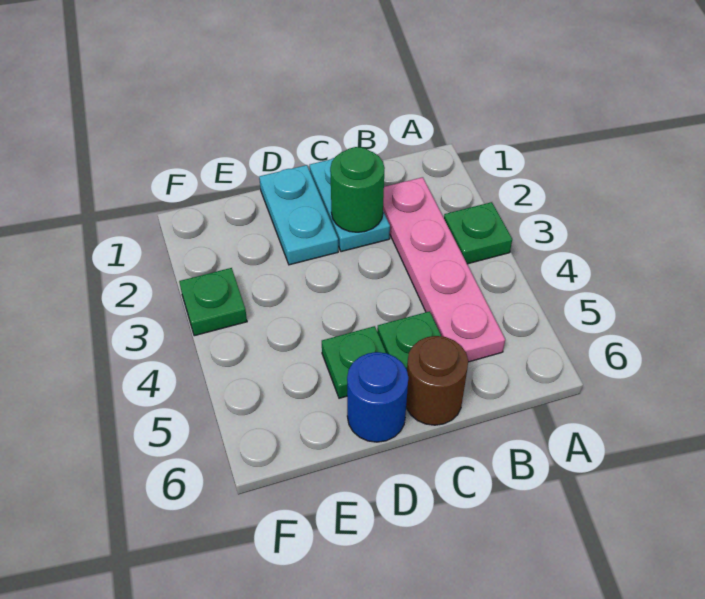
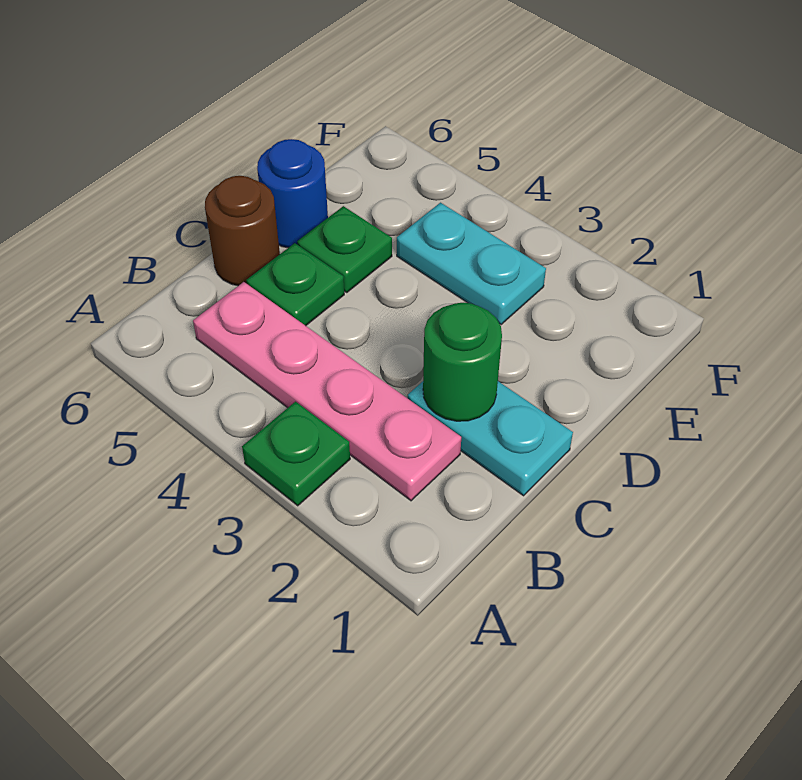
cyan plate D1:D2 level 1 -> cyan plate E3:E4 level 1
green plate F3 level 1 -> none

